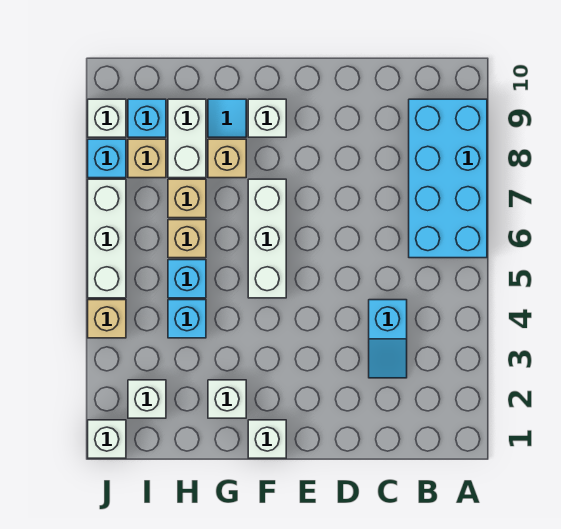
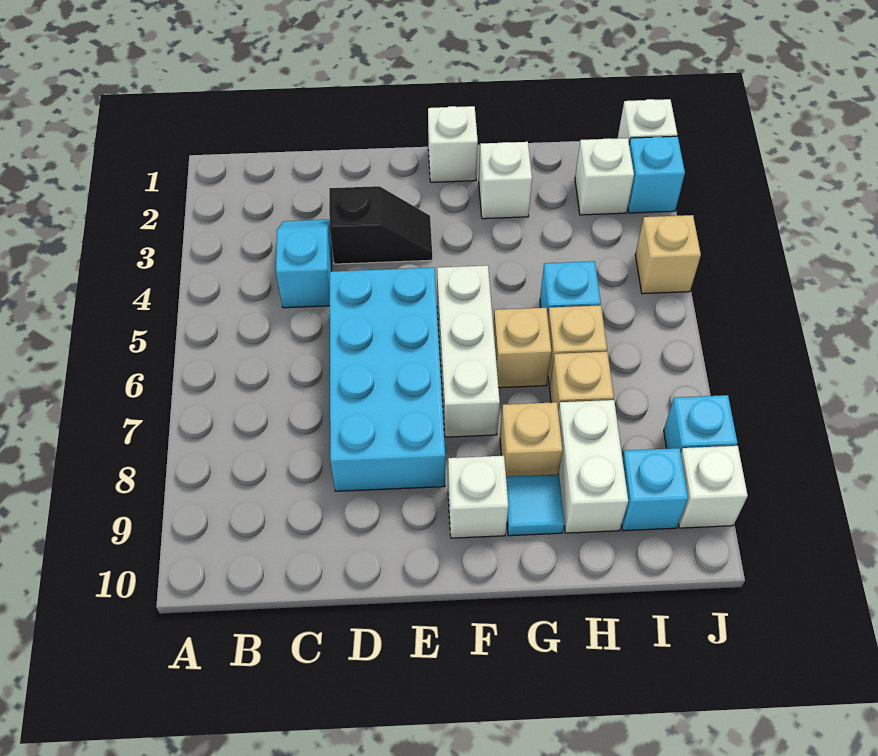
cyan brick A6:B9 level 1 -> cyan brick D5:E8 level 1
none -> black slope D3:E3 level 1 top D
cyan brick H4 level 1 -> cyan brick J2 level 1
tan brick I8 level 1 -> tan brick G6 level 1
white brick J5:J7 level 1 -> none

